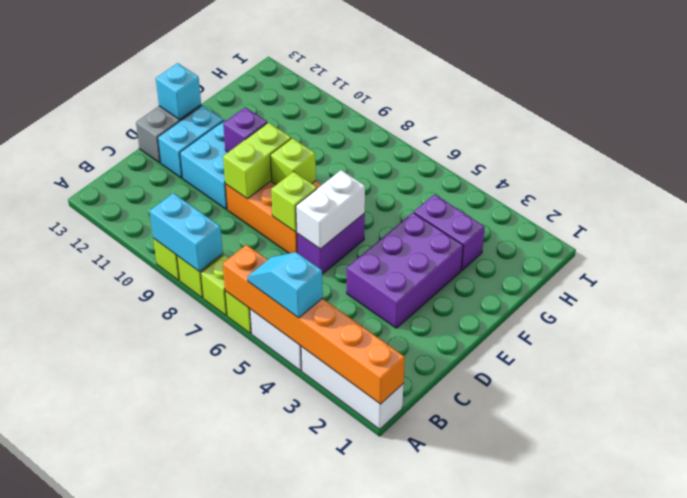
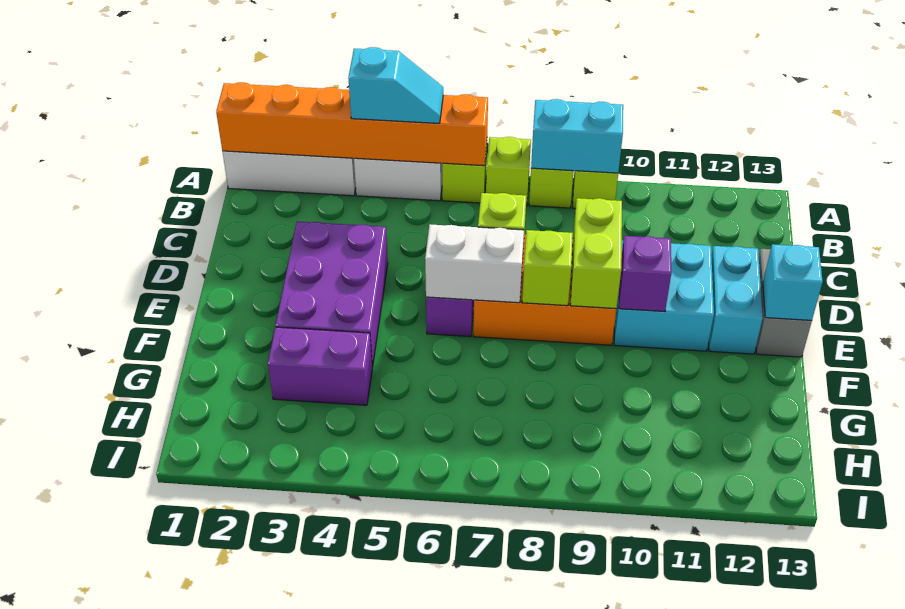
white brick D6:E6 level 2 -> white brick E6:E7 level 2

